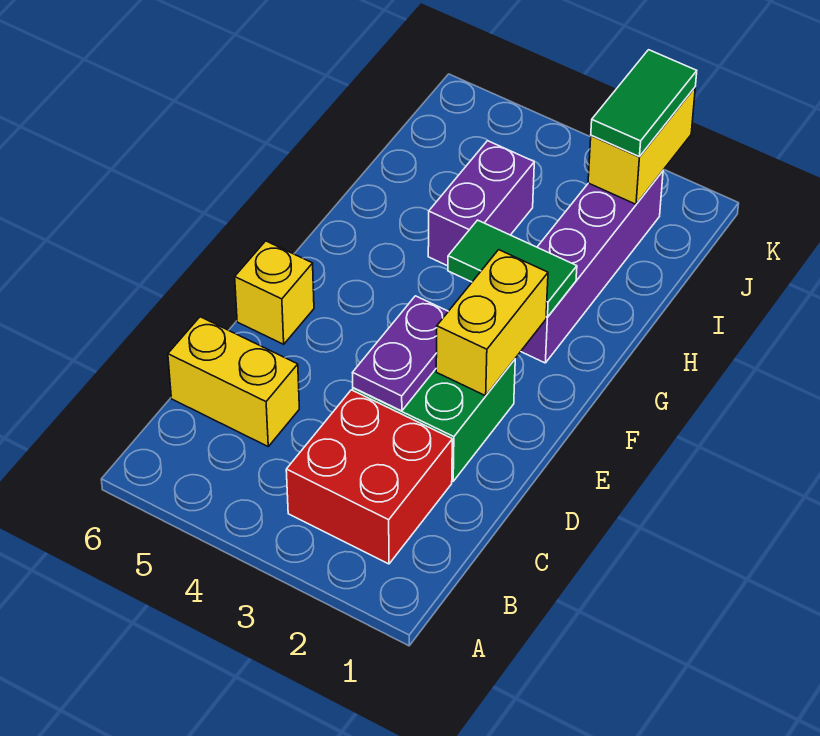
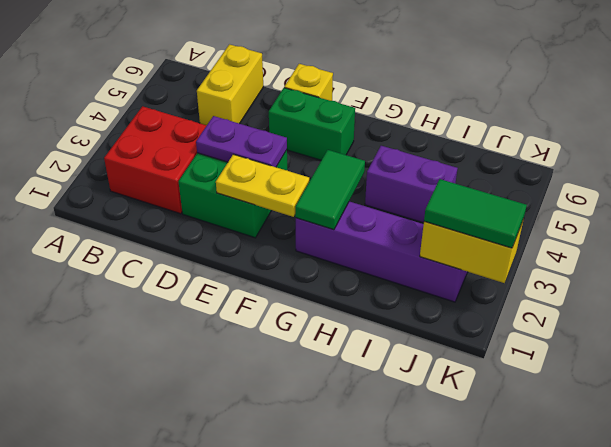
yellow brick E2:F2 level 2 -> yellow plate E2:F2 level 2
none -> green brick E5:F5 level 1

